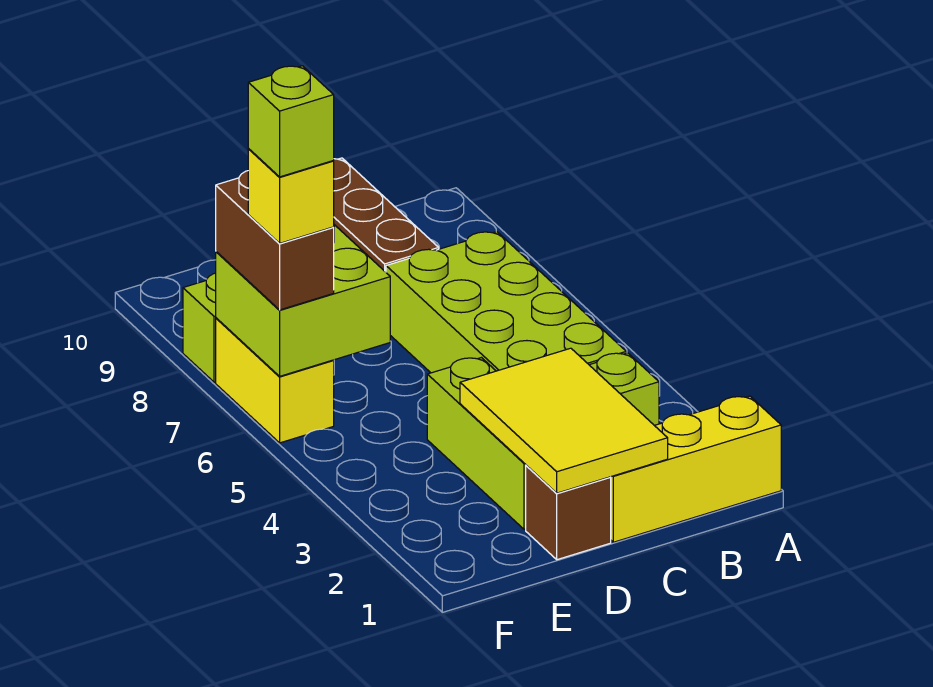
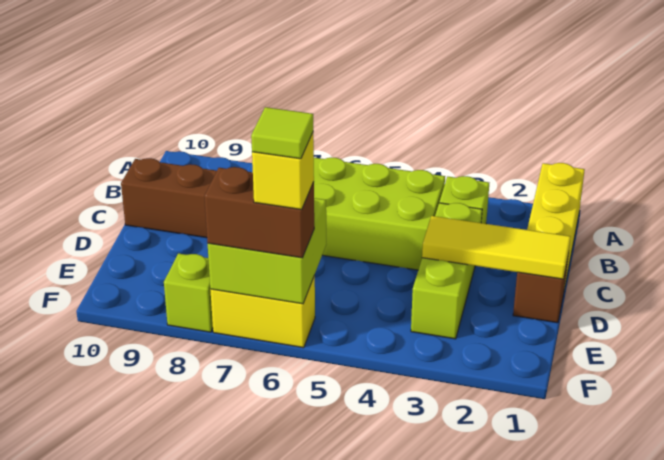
yellow tile C1:D3 level 2 -> yellow tile D1:D3 level 2
lime brick D2:D4 level 1 -> lime brick C3:E3 level 1
lime brick F6 level 5 -> lime tile F6 level 5

